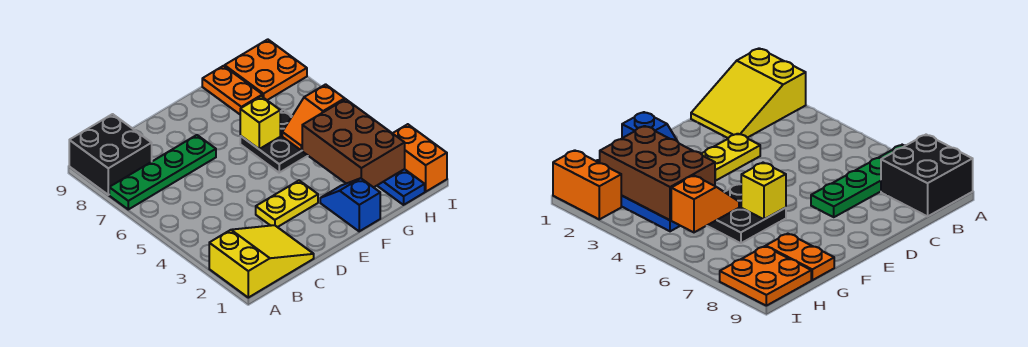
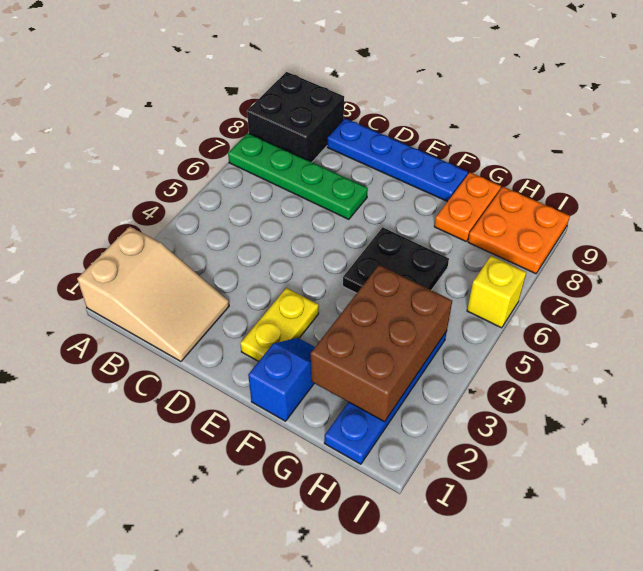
yellow slope A1:C2 level 1 top A -> tan slope A1:C2 level 1 top A
none -> blue plate C9:F9 level 1
yellow plate D3:E3 level 1 -> yellow plate E2:E3 level 1
yellow brick F6 level 2 -> yellow brick I6 level 1
orange slope G5:H5 level 2 top H -> none
orange brick I1:I2 level 1 -> none

